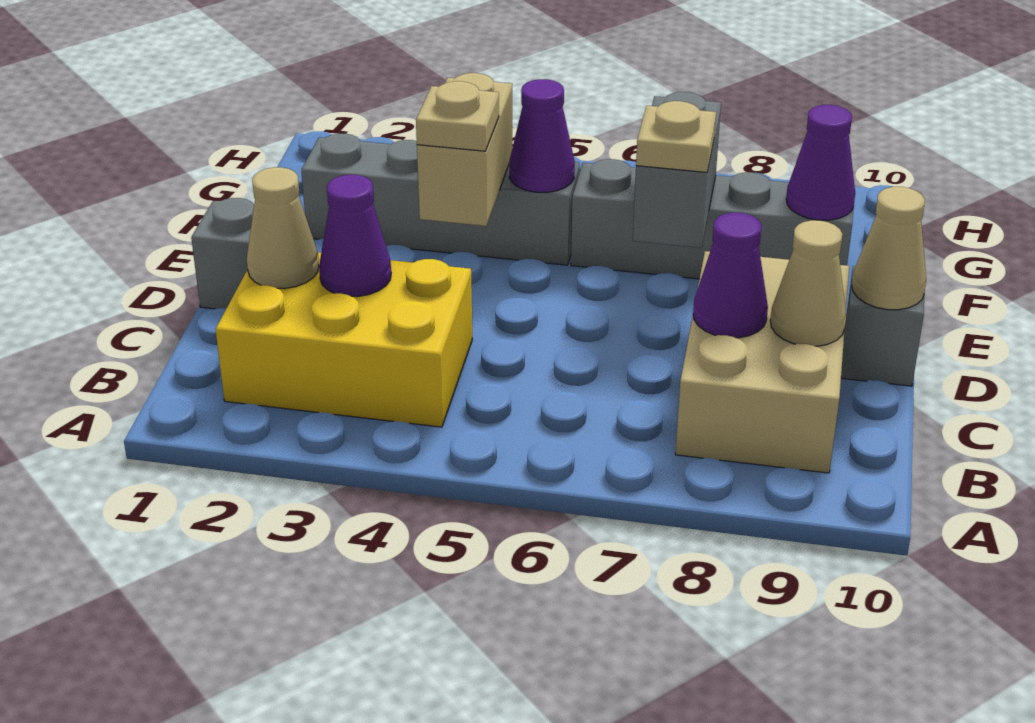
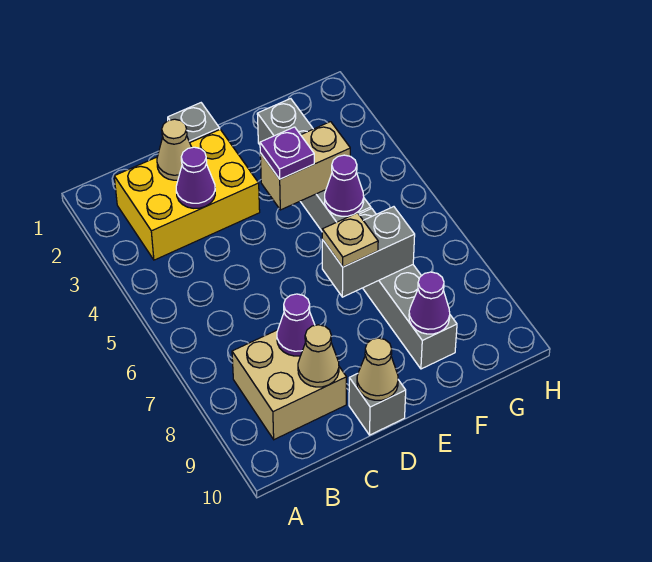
yellow brick B2:C4 level 1 -> yellow brick B2:D3 level 1
tan brick B8:D9 level 1 -> tan brick B8:C9 level 1
tan plate E4 level 3 -> purple plate E4 level 3

